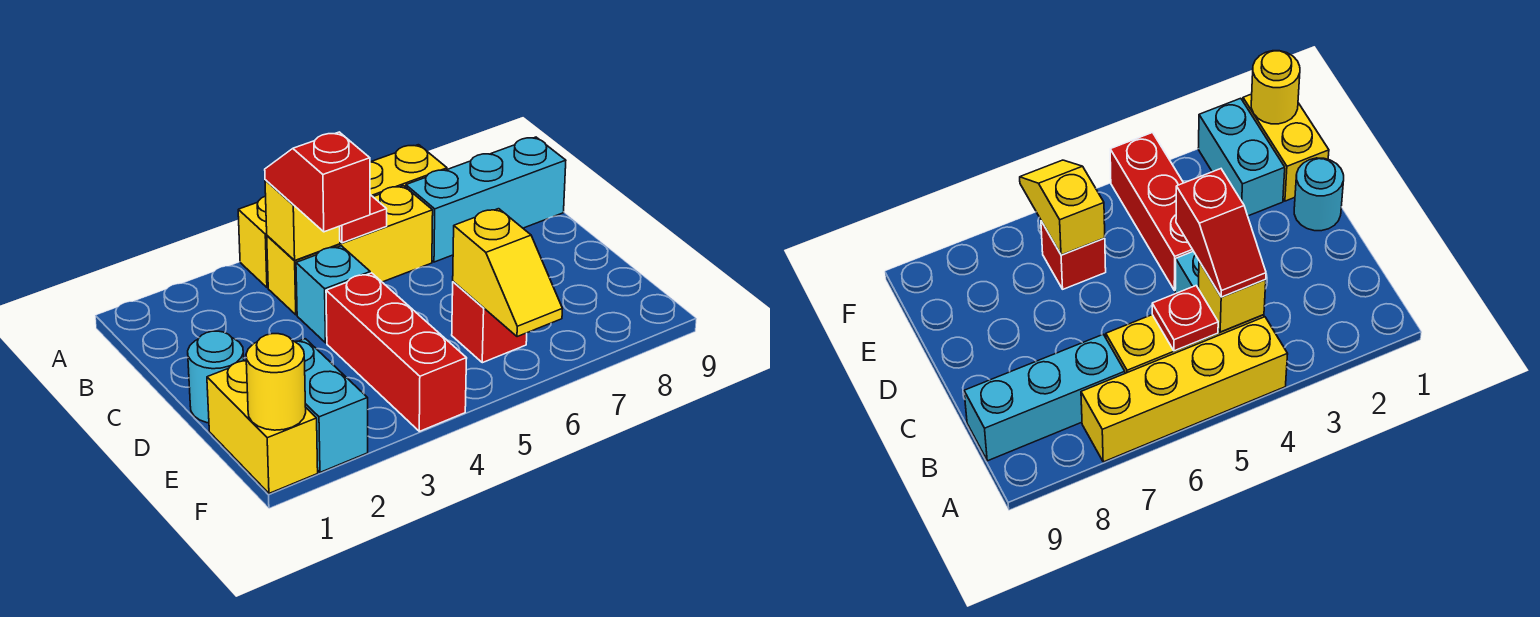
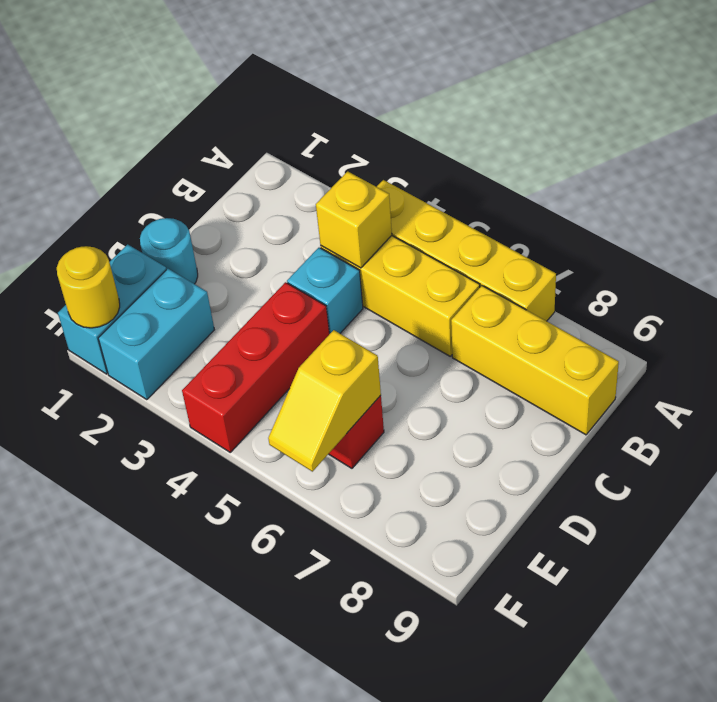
red slope B4:C4 level 3 top C -> none
red plate B5 level 2 -> none
cyan brick B7:B9 level 1 -> yellow brick B7:B9 level 1
yellow brick E1:F1 level 1 -> cyan brick E1:F1 level 1

